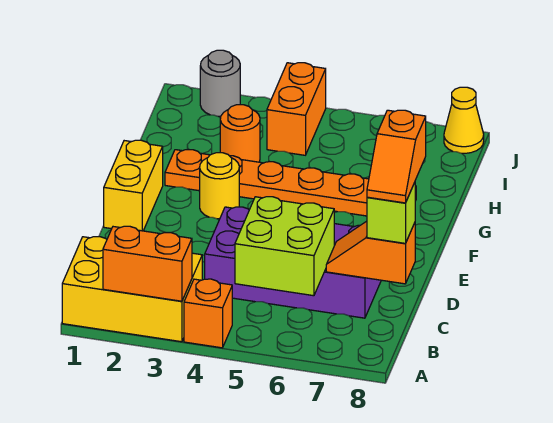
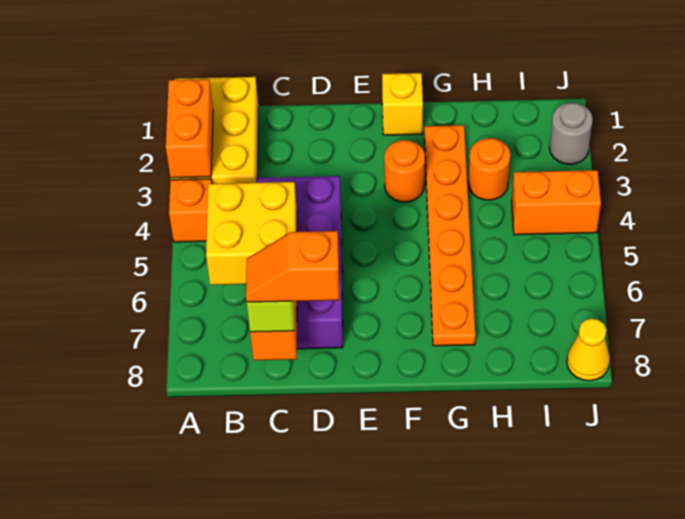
lime brick B5:C6 level 2 -> yellow brick B5:C6 level 2
yellow brick E1:F1 level 1 -> yellow brick F1 level 1
yellow round brick F3 level 1 -> orange round brick F3 level 1

